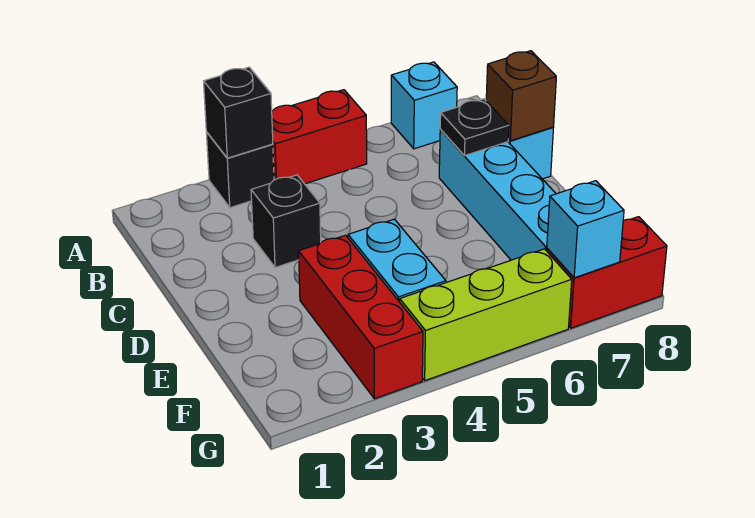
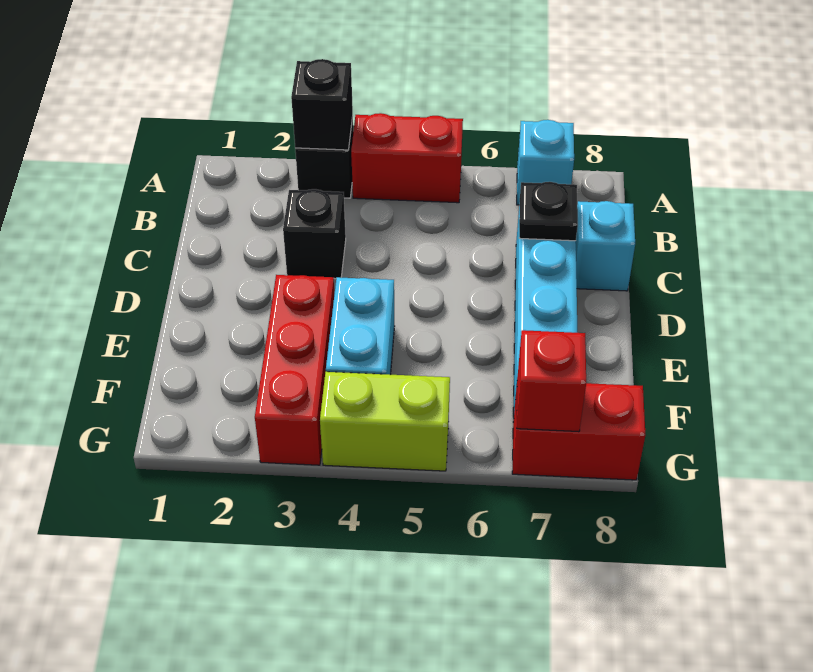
brown brick C8 level 2 -> none
lime brick G4:G6 level 1 -> lime brick G4:G5 level 1
cyan brick G7 level 2 -> red brick G7 level 2

